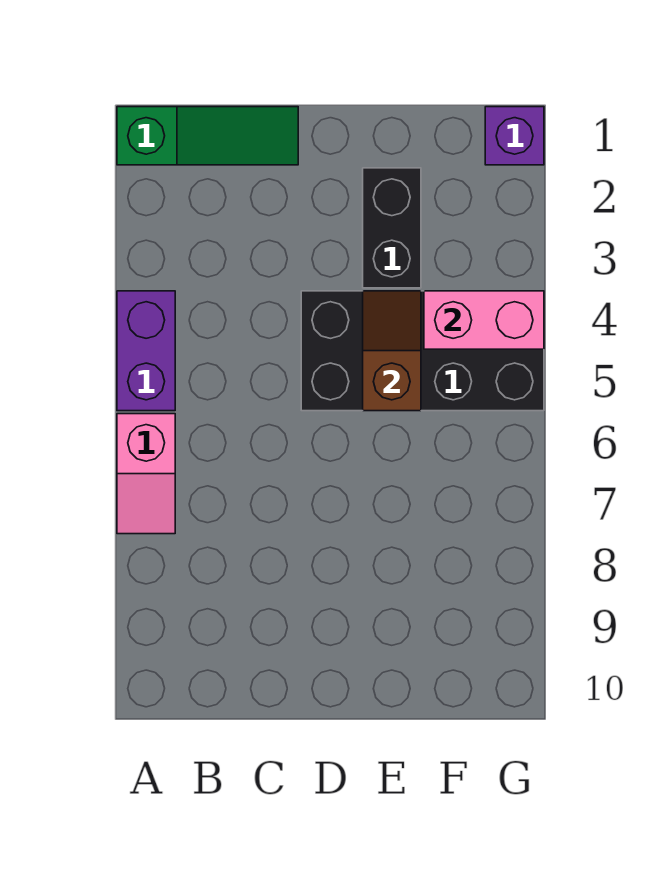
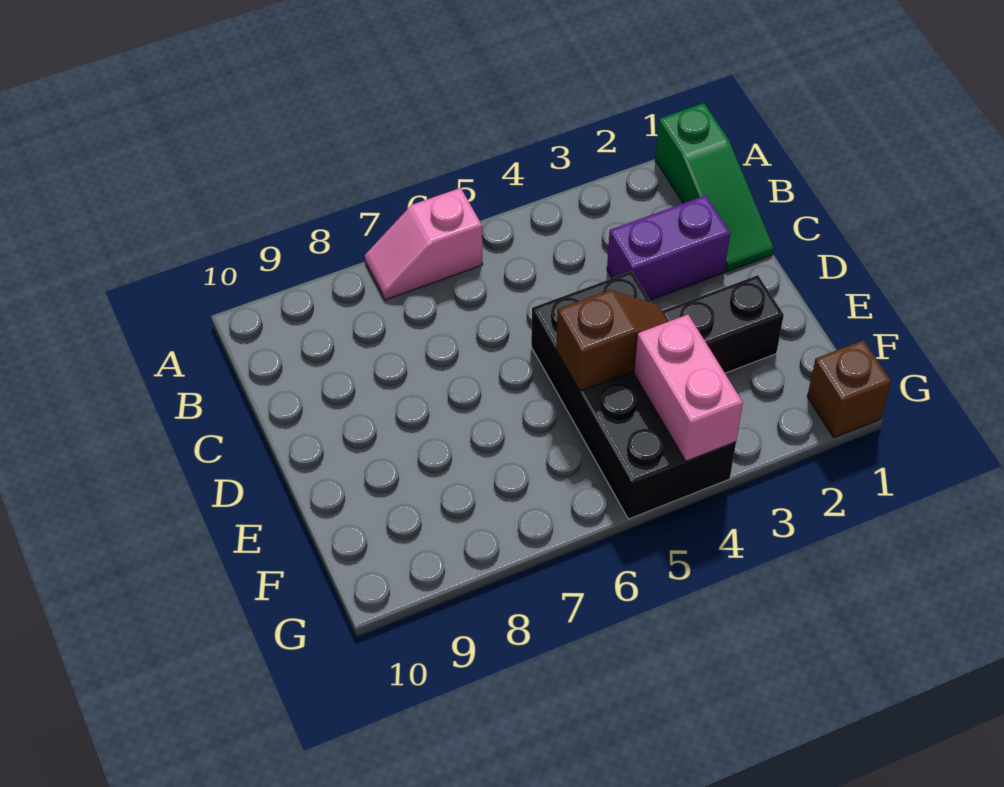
purple brick A4:A5 level 1 -> purple brick C2:C3 level 1
purple brick G1 level 1 -> brown brick G1 level 1

